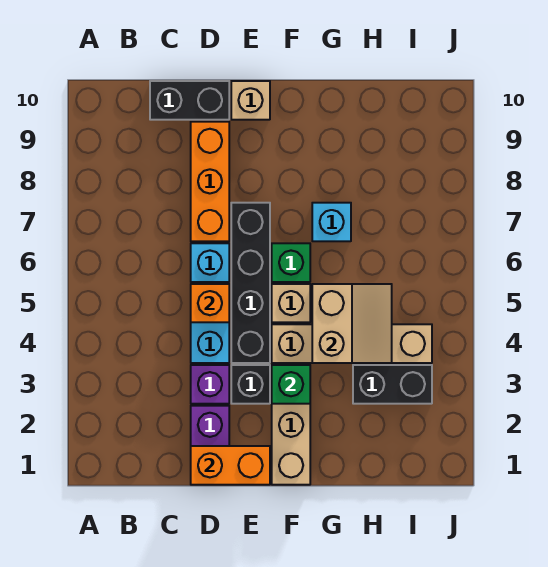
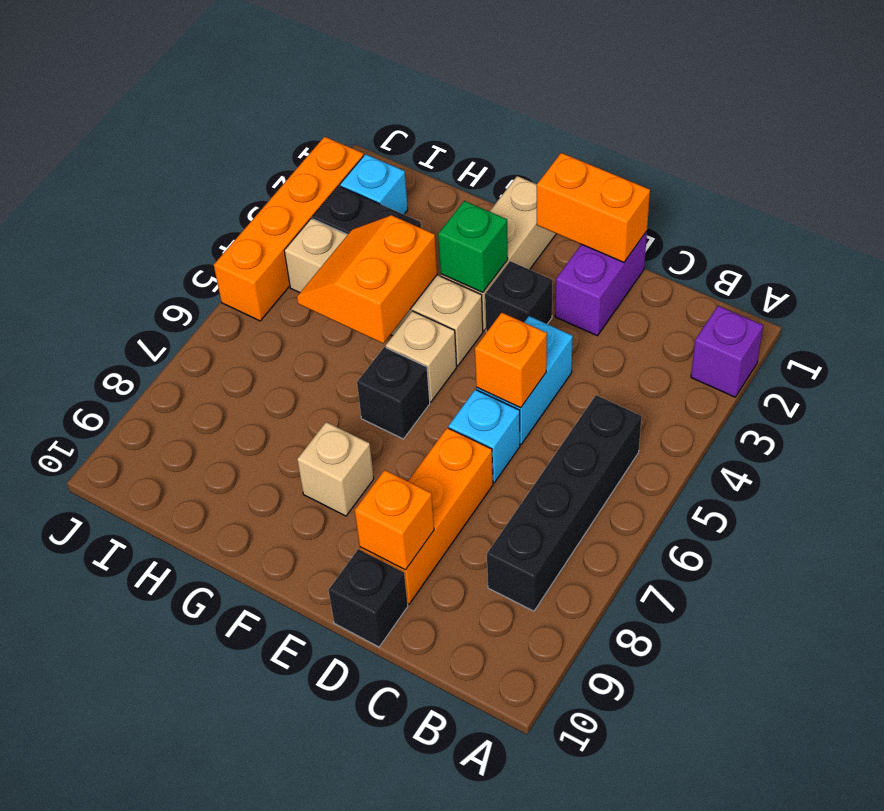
black brick C10:D10 level 1 -> black brick D10 level 1
purple brick D3 level 1 -> purple brick A2 level 1
none -> orange brick D9 level 2
black brick E4:E7 level 1 -> black brick B5:B8 level 1
tan brick E10 level 1 -> tan brick F8 level 1
green brick F6 level 1 -> black brick F6 level 1
tan slope G4:H5 level 2 top G -> orange slope G4:H5 level 2 top G
cyan brick G7 level 1 -> cyan brick I2 level 1
none -> orange brick J2:J5 level 1

